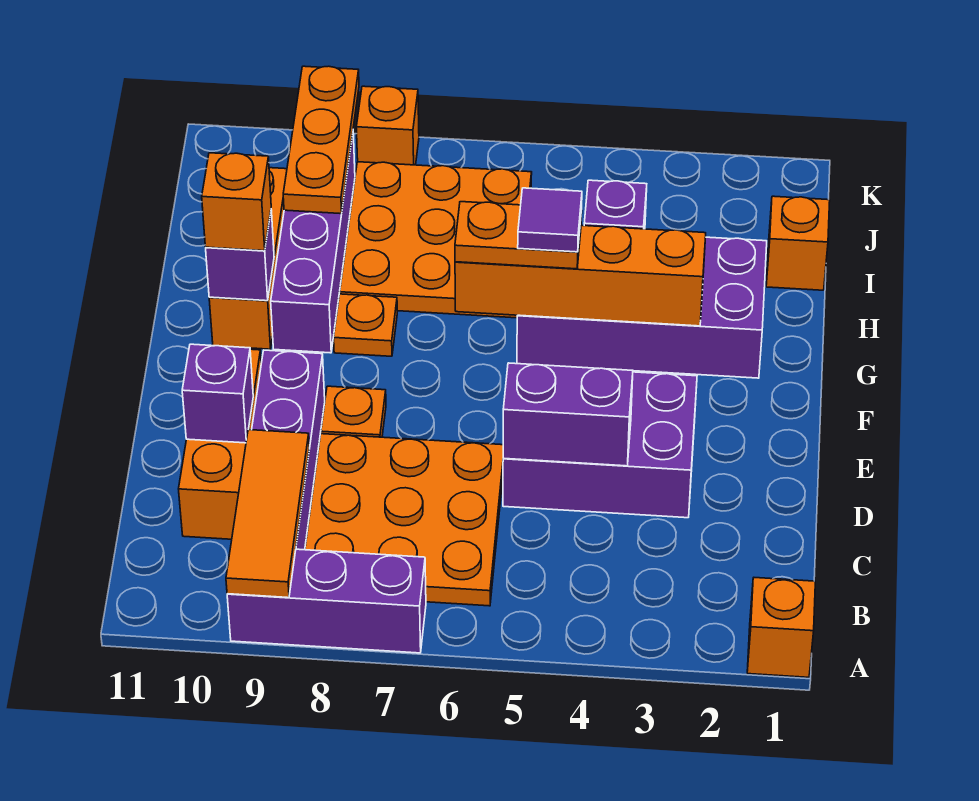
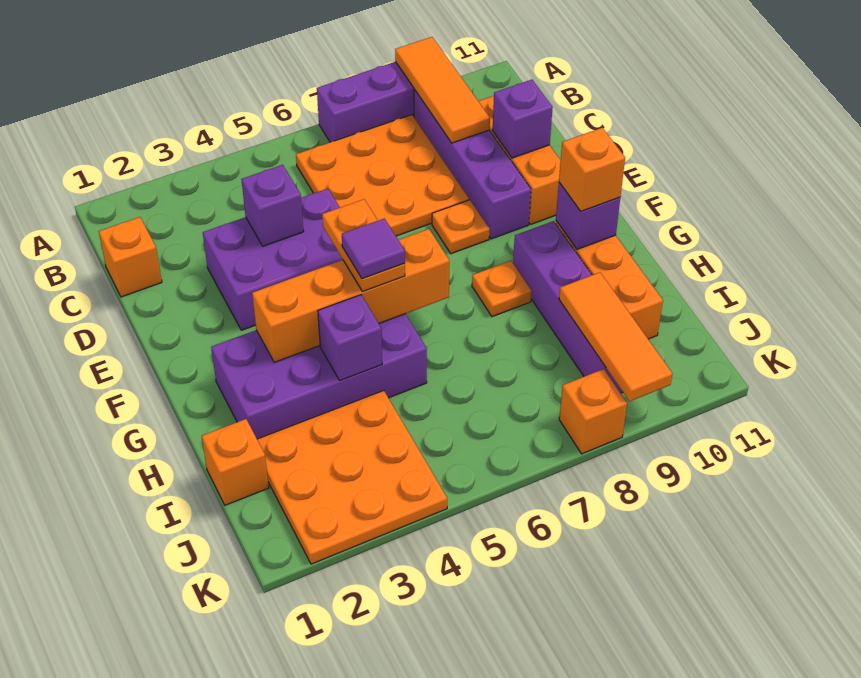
orange brick A1 level 1 -> orange brick C1 level 1
purple brick D4:D5 level 2 -> purple brick D4 level 2
orange plate G5:G6 level 3 -> orange plate F5:G5 level 3
orange plate H6:J8 level 1 -> orange plate I2:K4 level 1
orange plate I9:K9 level 2 -> orange tile I9:K9 level 2

